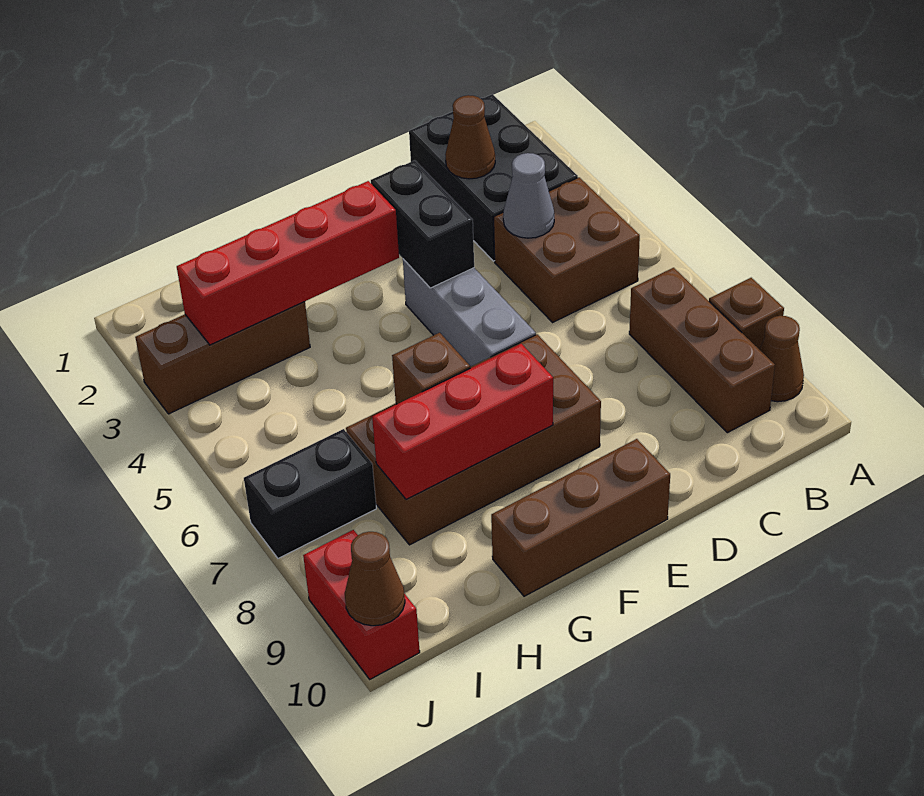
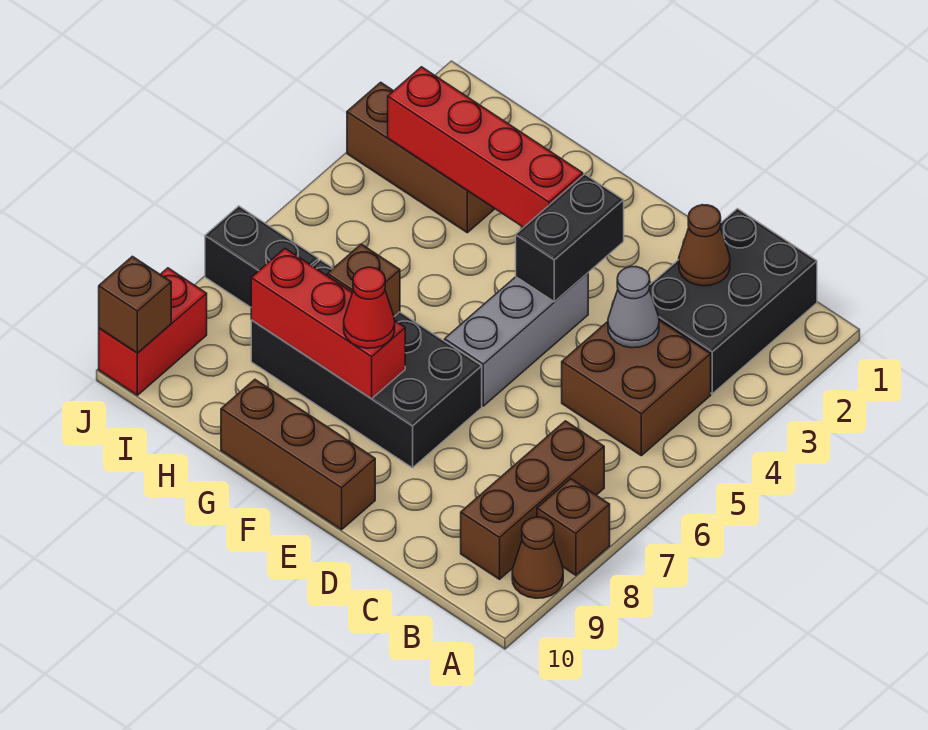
brown brick E7:H8 level 1 -> black brick E7:H8 level 1
none -> red cone F8 level 3
brown cone J10 level 2 -> brown brick J10 level 2

